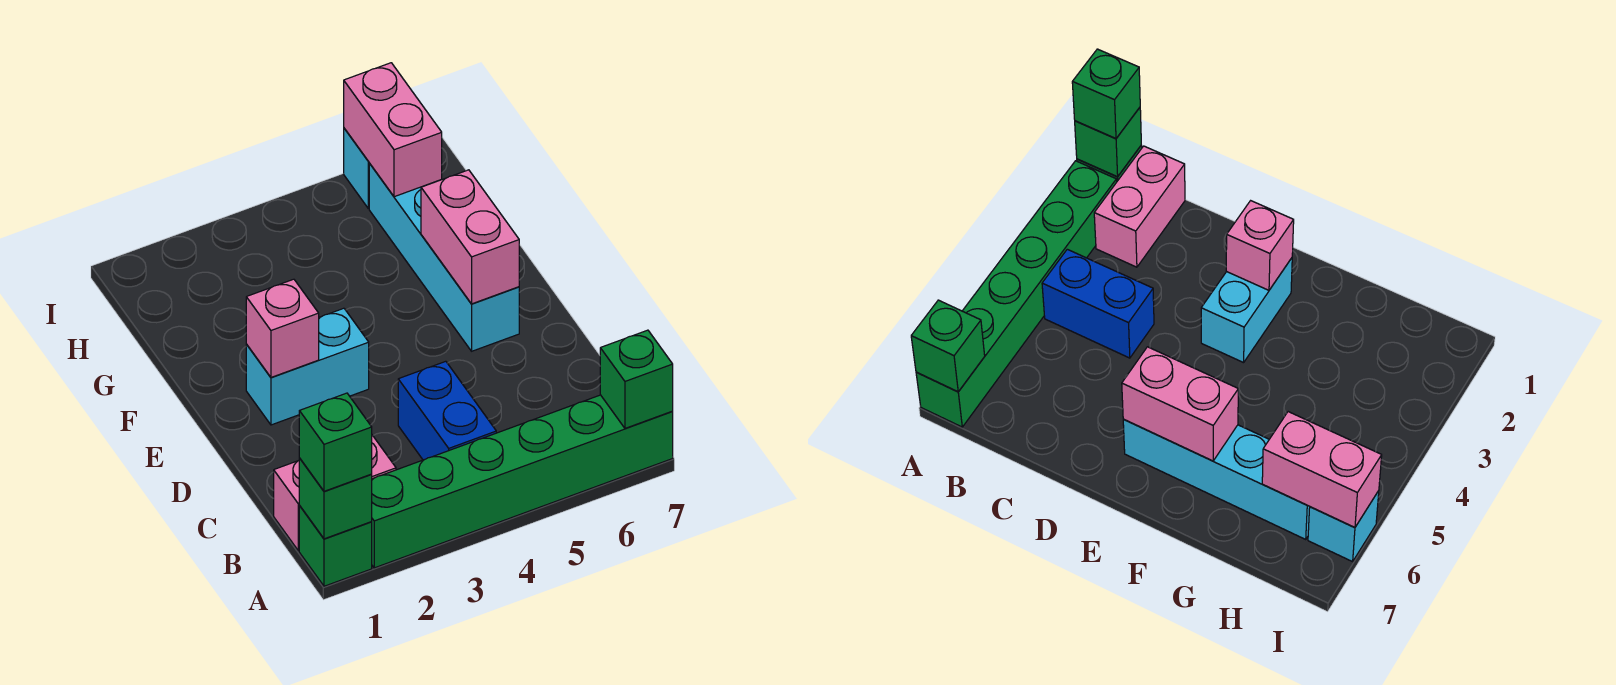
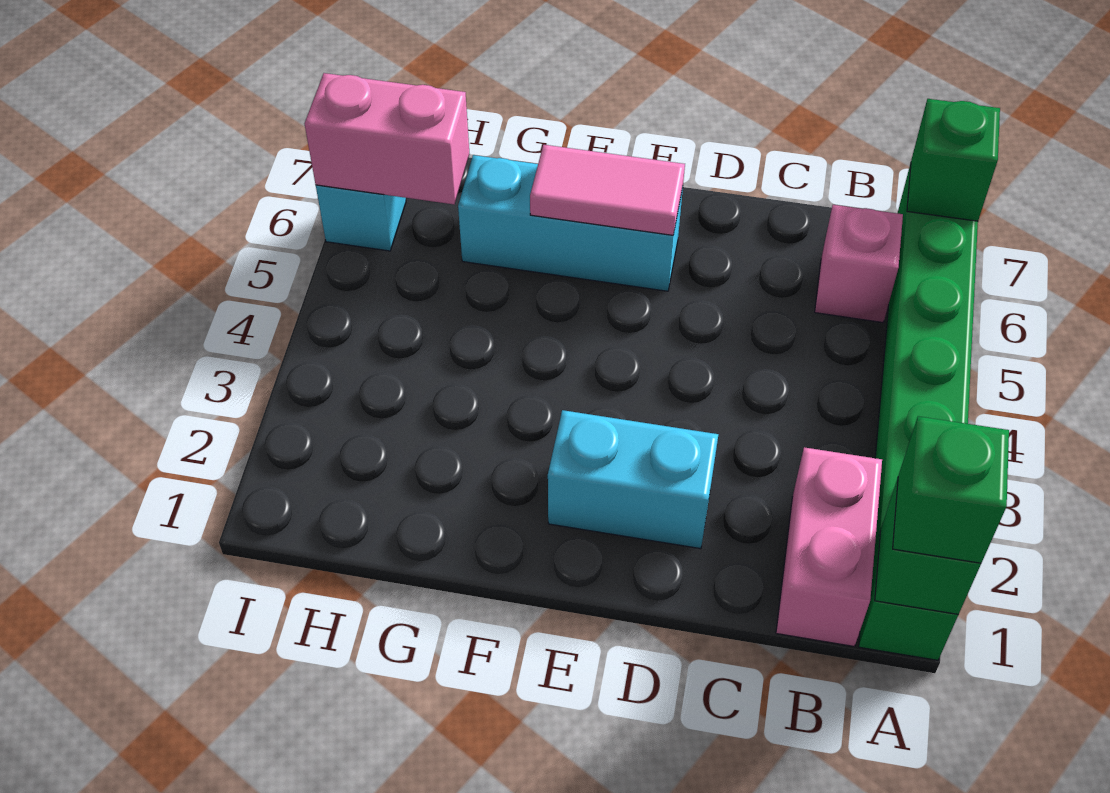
blue brick B4:C4 level 1 -> none
cyan brick E2:E3 level 1 -> cyan brick D2:E2 level 1
pink brick E2 level 2 -> pink brick B6 level 1
cyan brick E6:H6 level 1 -> cyan brick E6:G6 level 1
pink brick E6:F6 level 2 -> pink tile E6:F6 level 2

